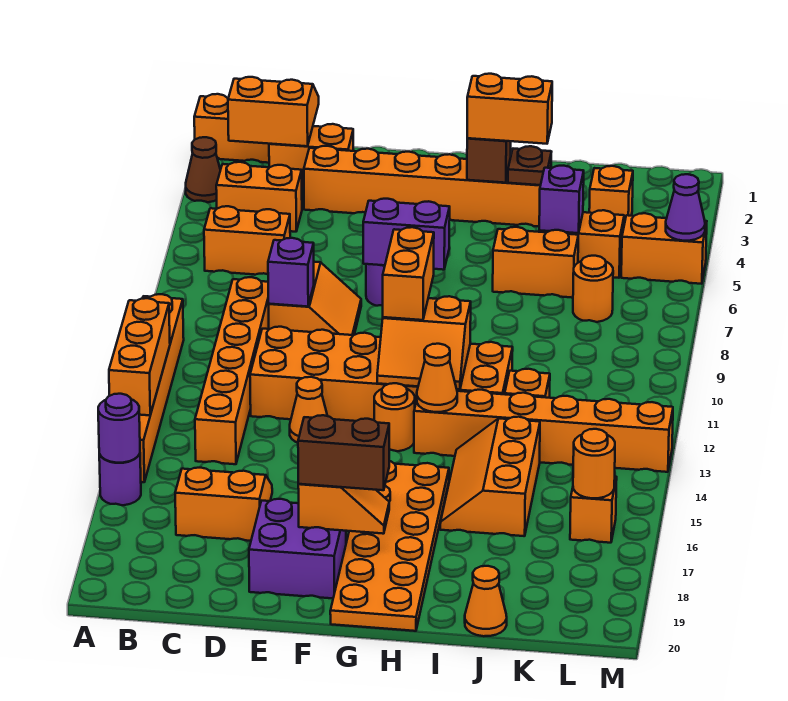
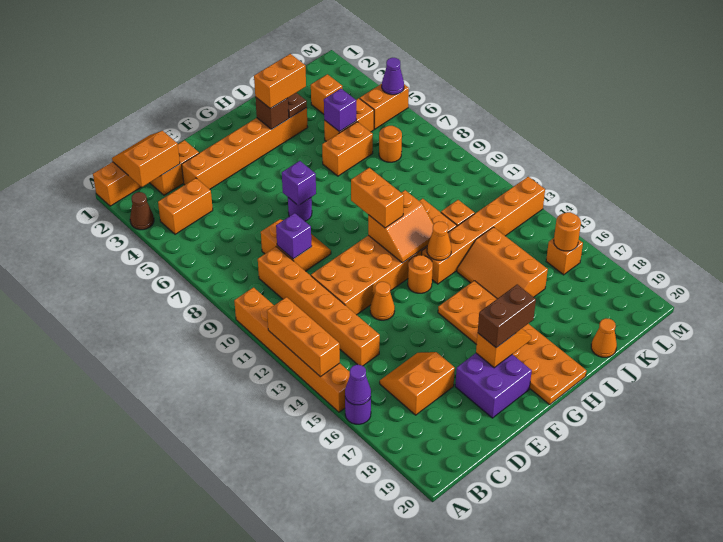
purple round brick A16 level 2 -> purple cone A16 level 2
orange brick B6:C6 level 1 -> none
purple brick F7:G7 level 2 -> purple brick F7 level 2

